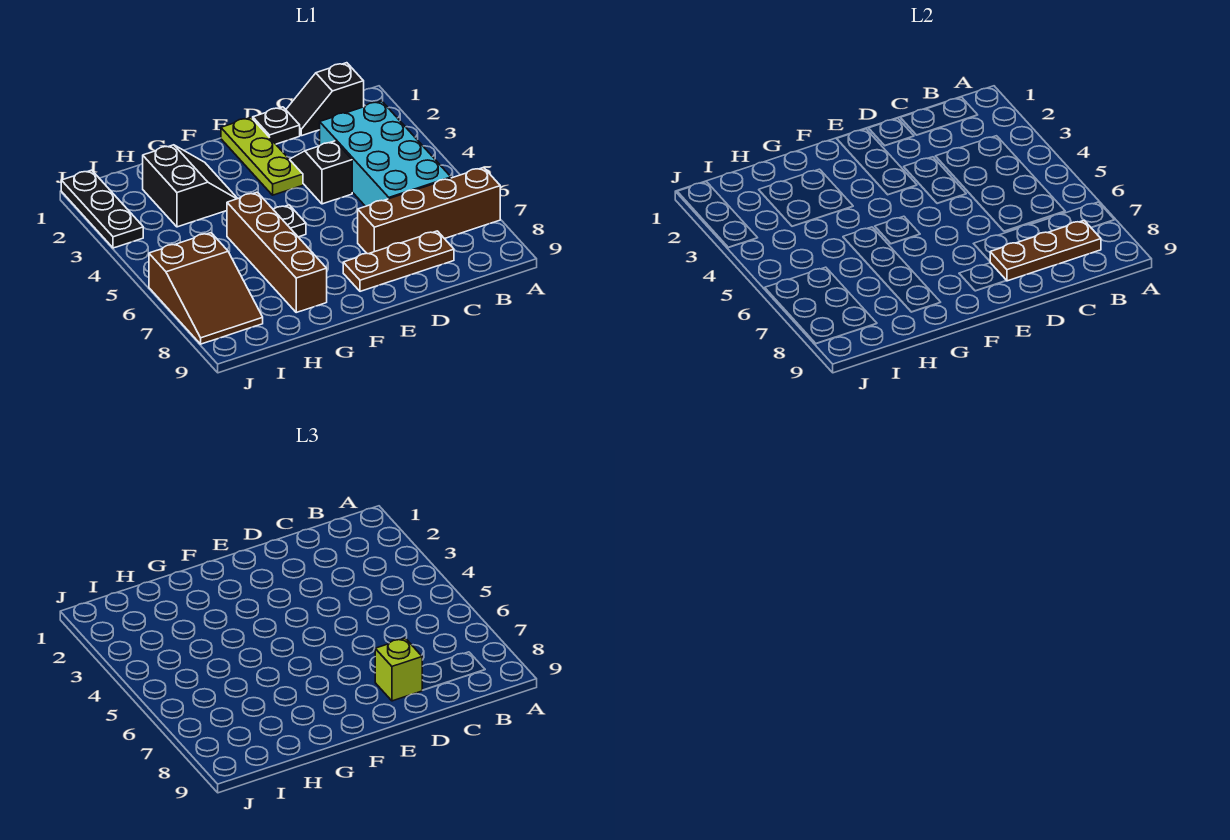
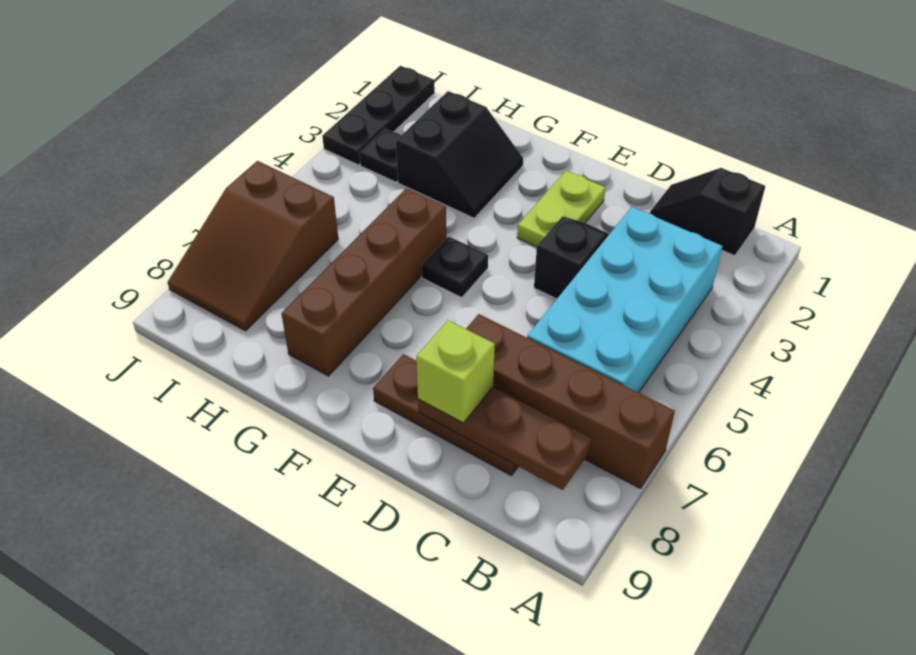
black plate D1 level 1 -> black plate I3 level 1
lime plate E1:E3 level 1 -> lime plate E2:E3 level 1

